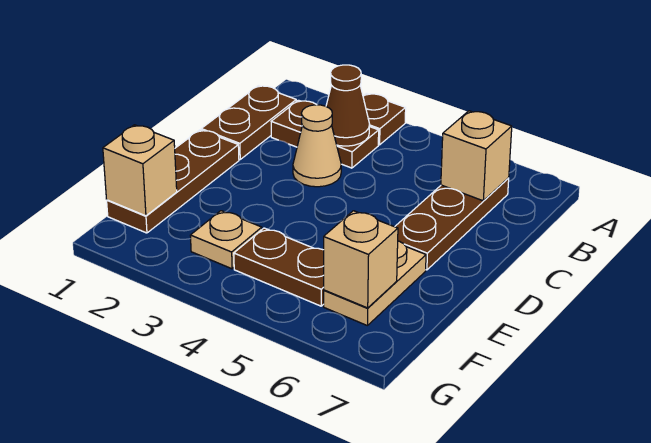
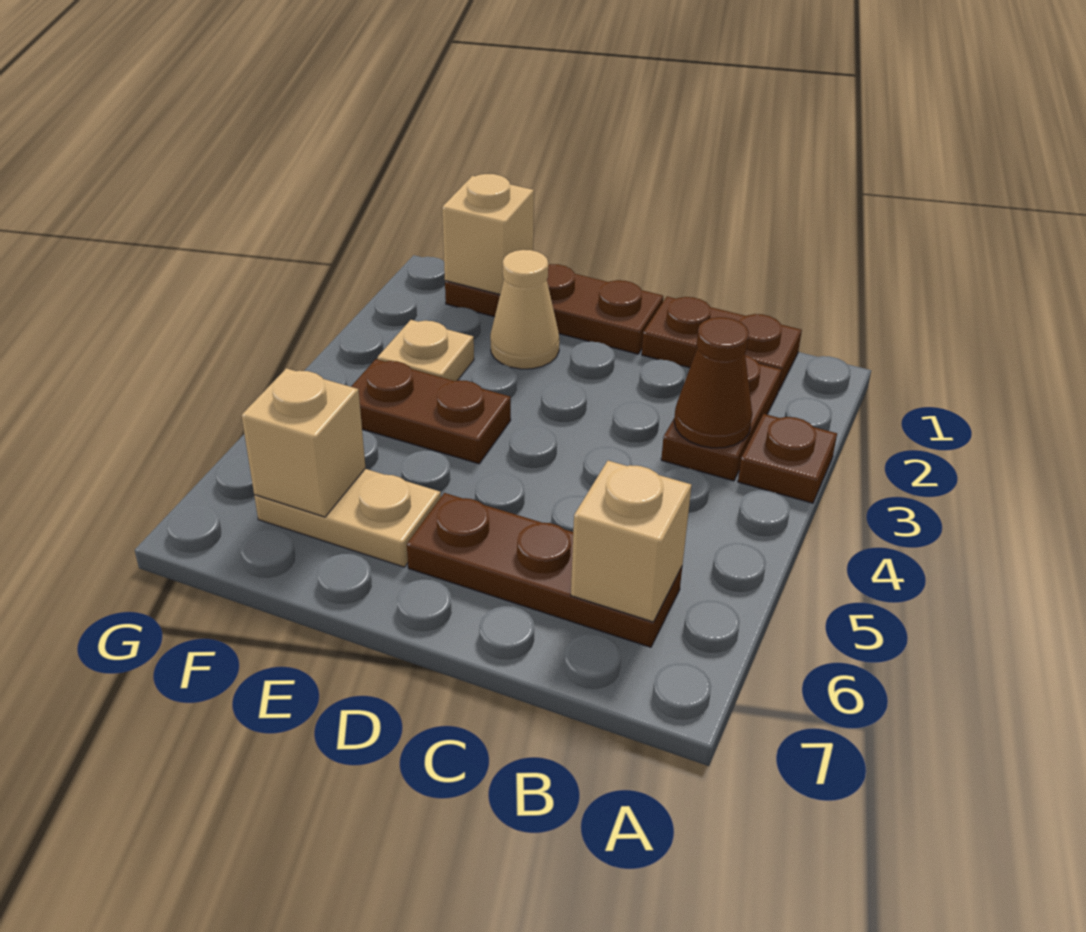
tan cone C3 level 1 -> tan cone E2 level 1
brown plate F4:F5 level 1 -> brown plate E4:F4 level 1

